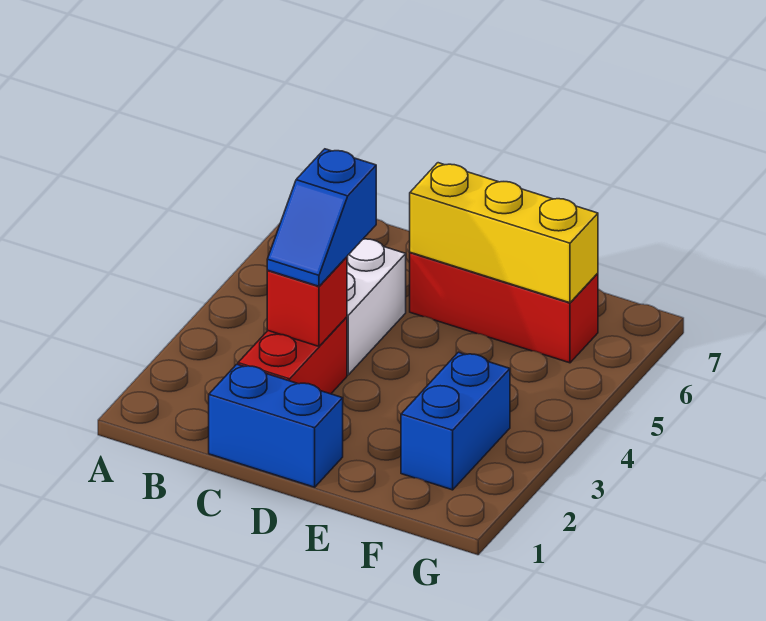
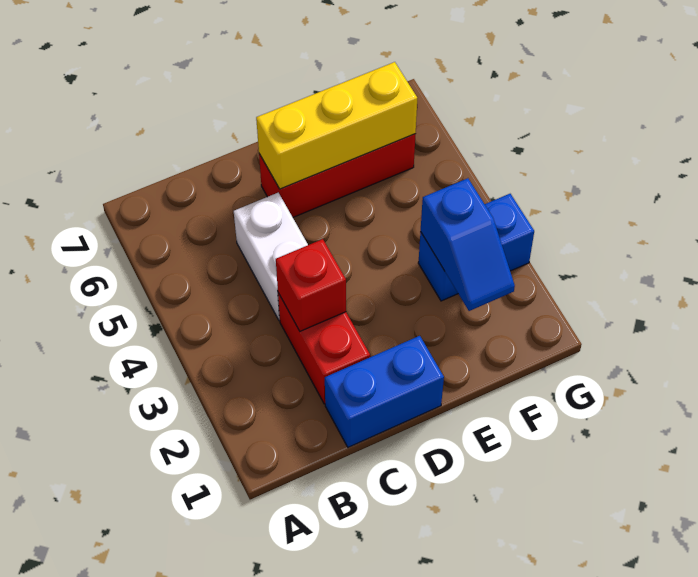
blue slope C3:C4 level 3 top 4 -> blue slope F2:F3 level 2 top 3
blue brick F2:F3 level 1 -> blue brick F3:G3 level 1

